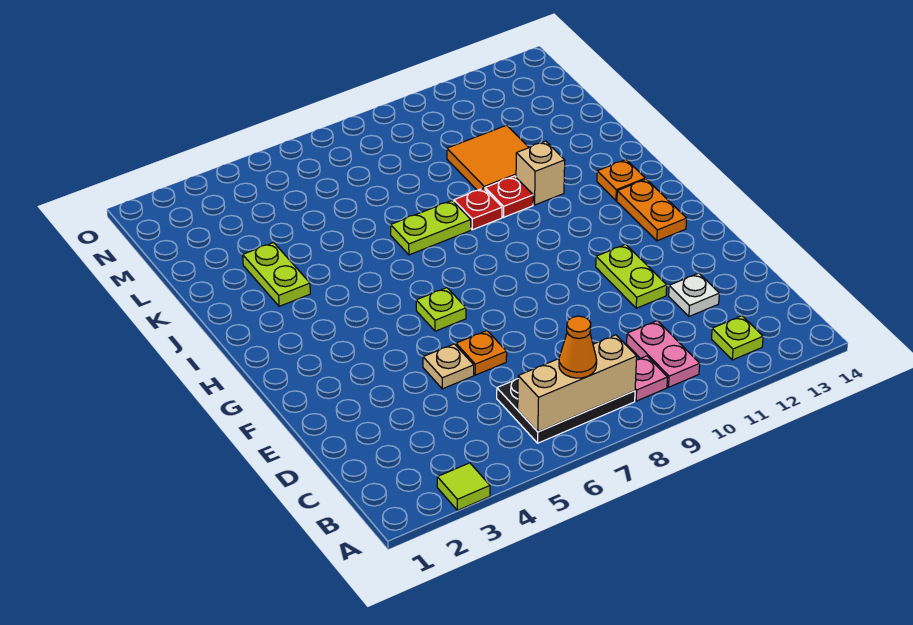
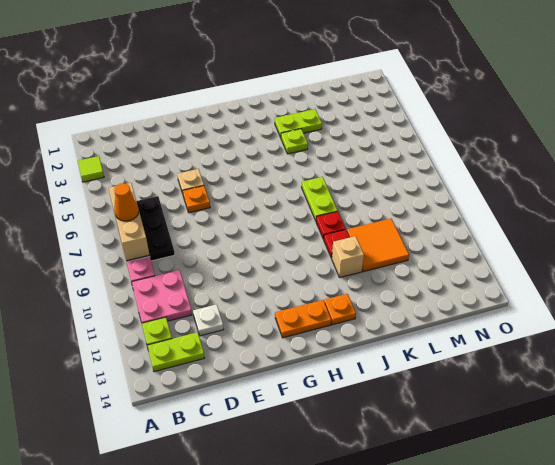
pink plate B10:C10 level 1 -> pink plate B10:C11 level 1
lime plate E11:F11 level 1 -> lime plate B13:C13 level 1
lime plate G6 level 1 -> lime plate J4 level 1

